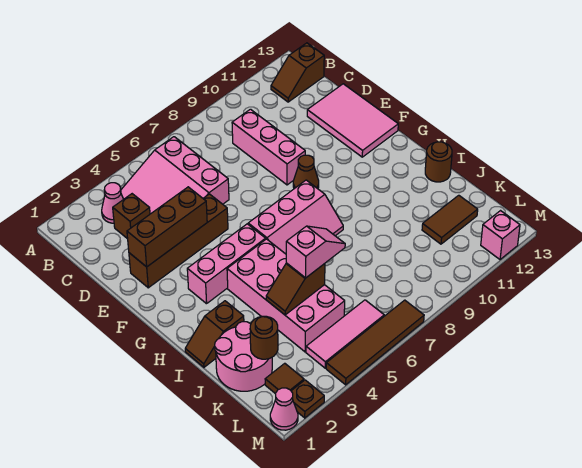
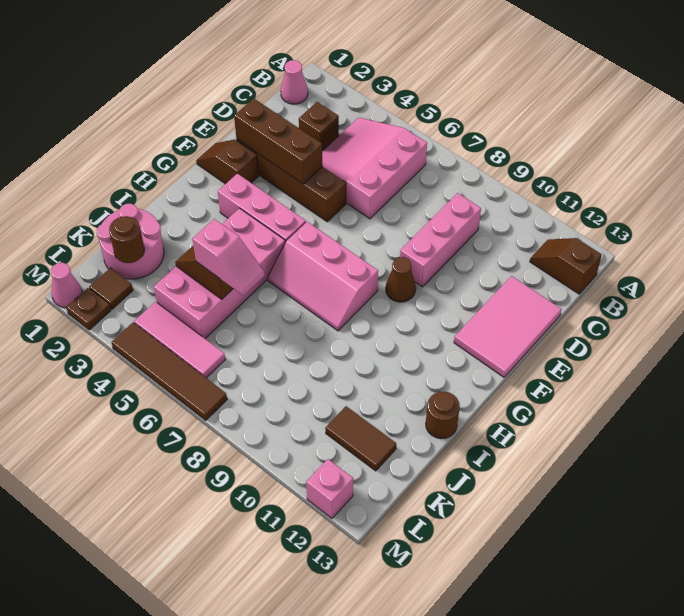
pink cone B3 level 1 -> pink cone B1 level 1
brown slope I1:I2 level 1 top 2 -> brown slope F1:F2 level 1 top 2

